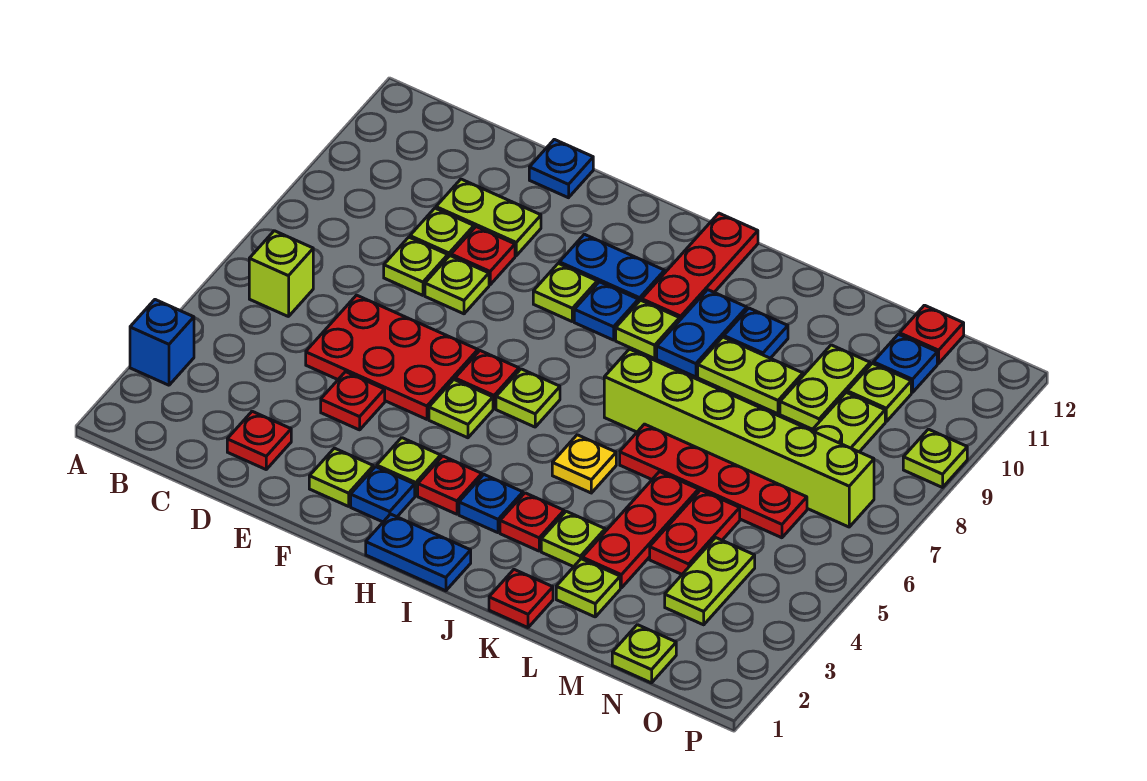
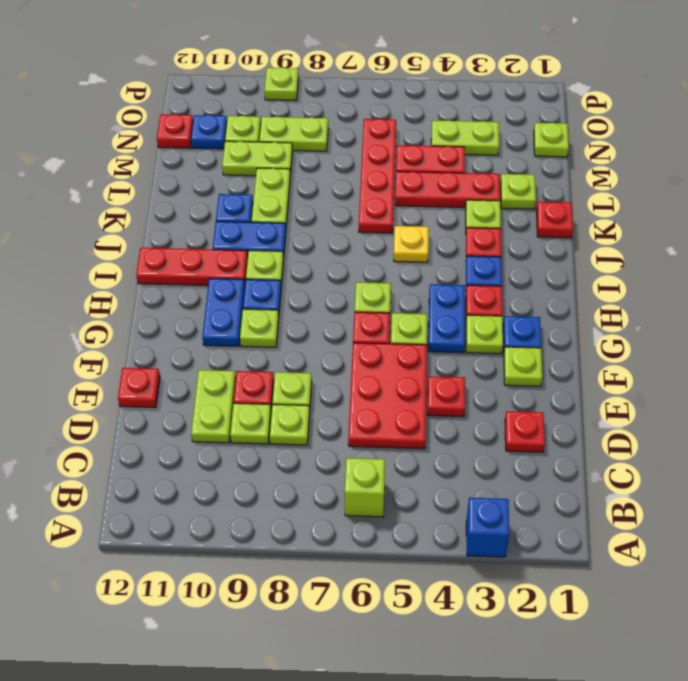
blue plate E12 level 1 -> red plate E12 level 1
blue plate H1:I1 level 1 -> blue plate G4:H4 level 1
lime brick J7:O7 level 1 -> none

